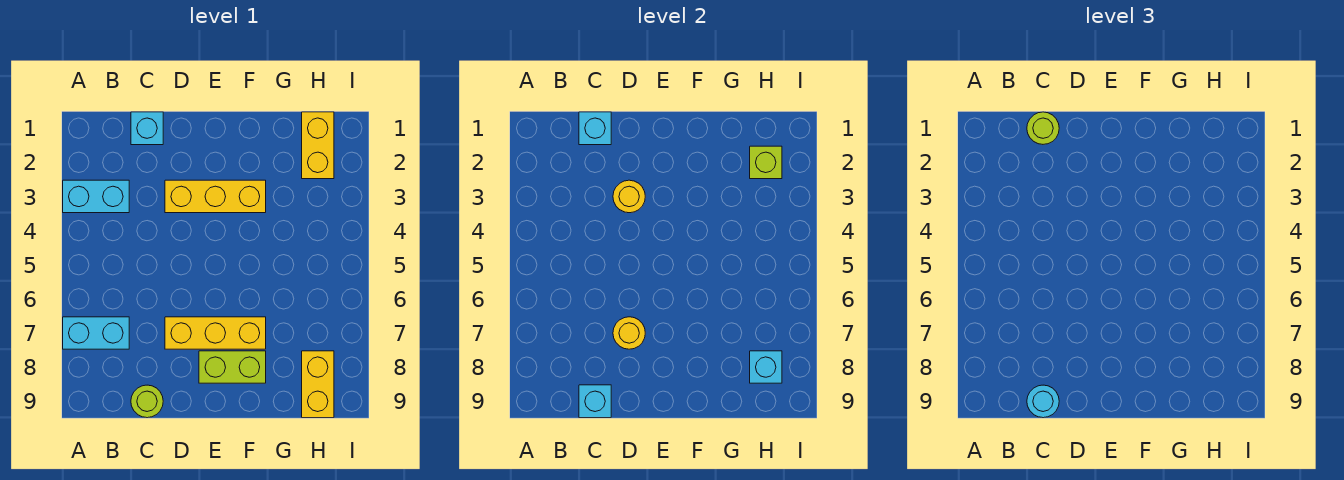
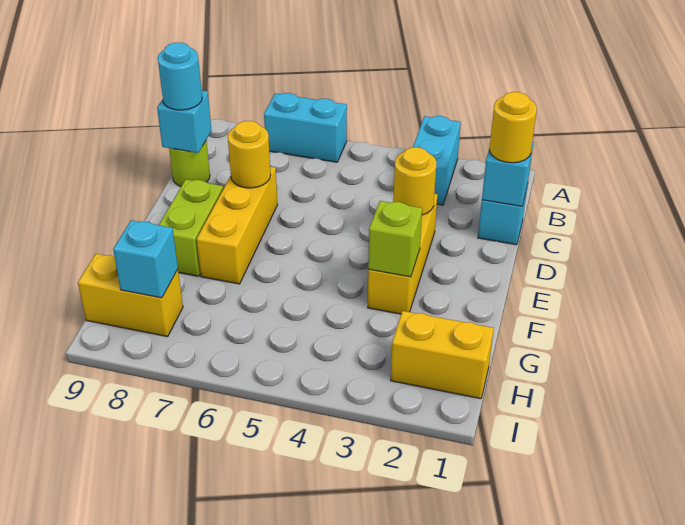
cyan brick A7:B7 level 1 -> cyan brick A6:A7 level 1
lime round brick C1 level 3 -> yellow round brick C1 level 3
lime brick H2 level 2 -> lime brick F3 level 2

